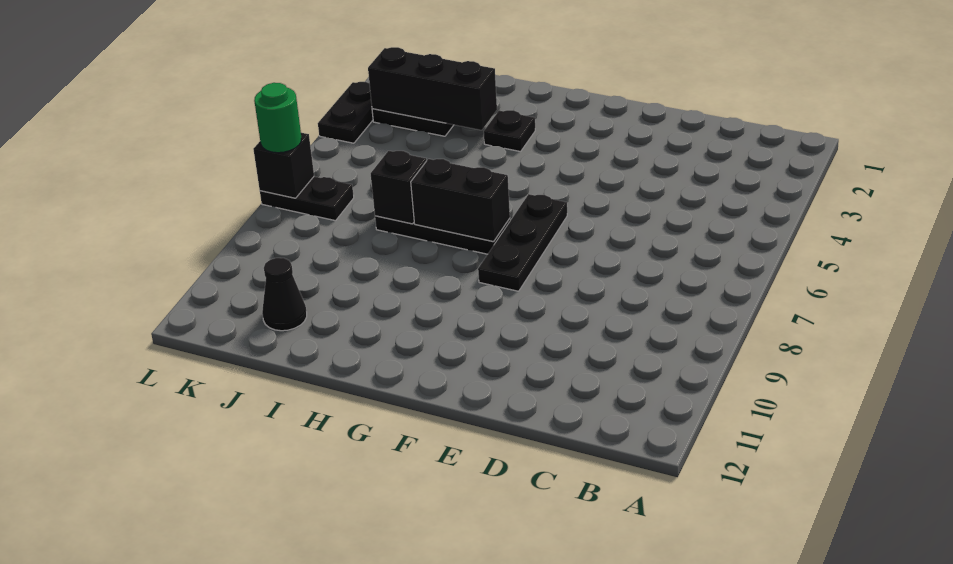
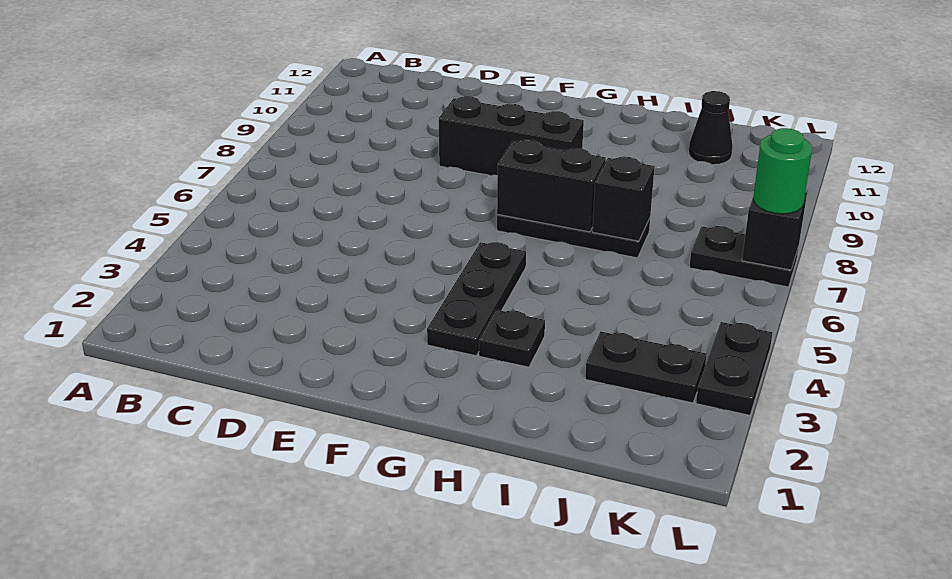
black plate F6:F8 level 1 -> black plate G3:G5 level 1
black brick I3:K3 level 2 -> black brick E9:G9 level 1

